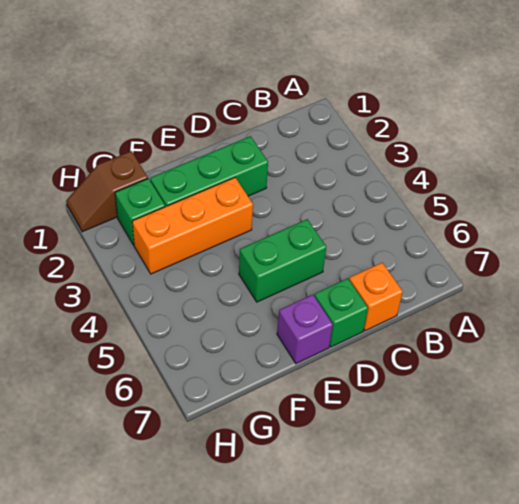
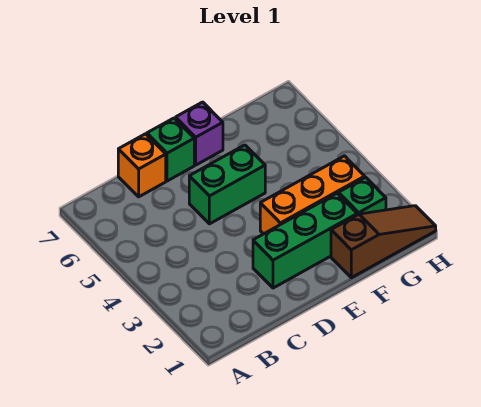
brown slope G1:H1 level 1 top G -> brown slope F1:H1 level 1 top F

